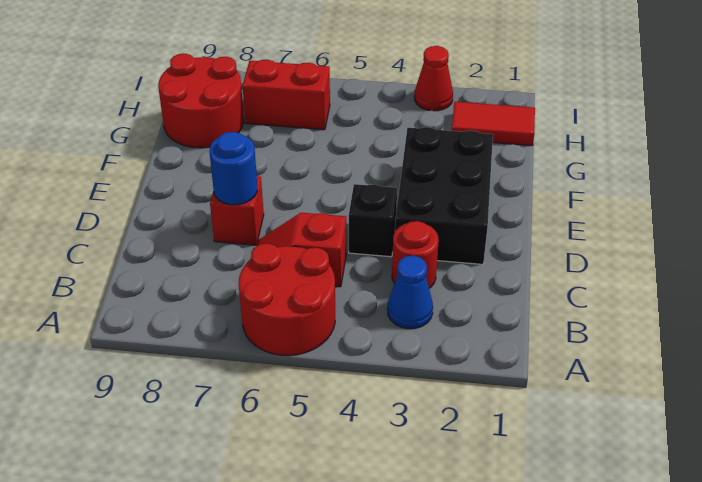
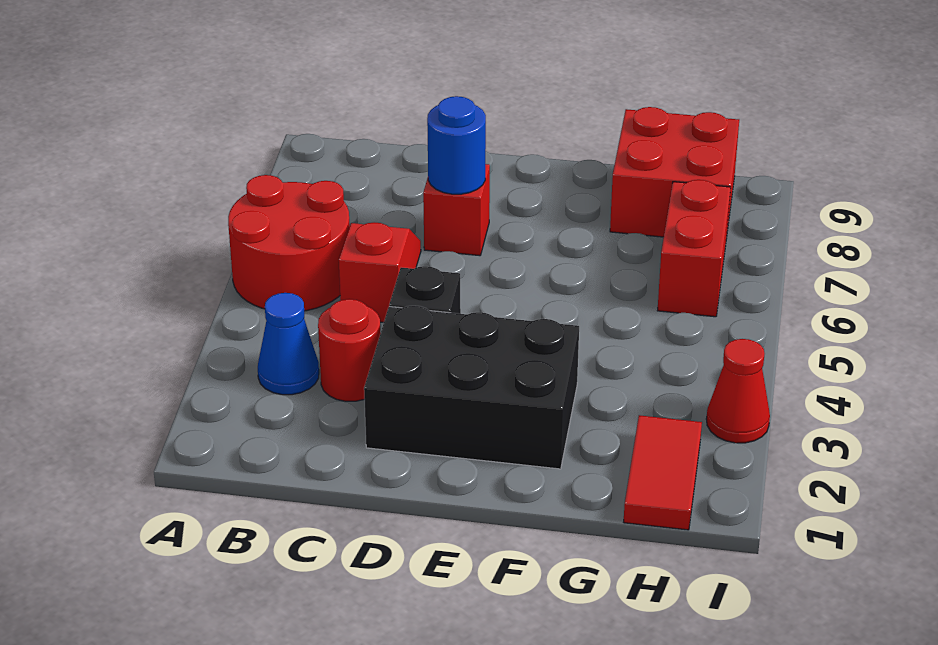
red round brick G8:H9 level 1 -> red brick G8:H9 level 1

